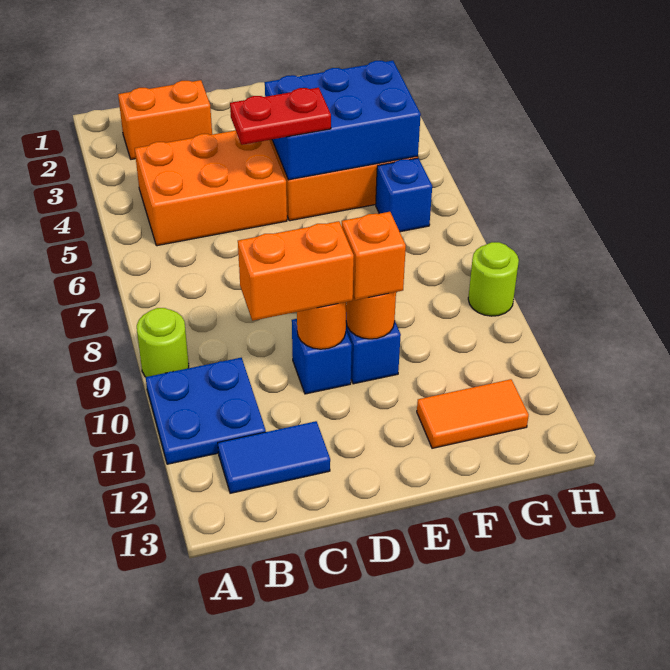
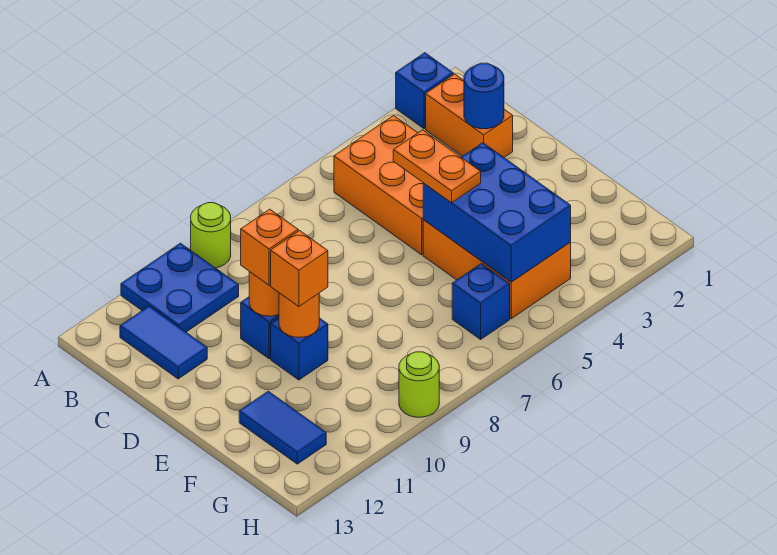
none -> blue brick A2 level 1
none -> blue round brick C2 level 2
orange brick C10:D10 level 3 -> orange brick D10 level 3
red plate D5:E5 level 3 -> orange plate D5:E5 level 3
orange tile F12:G12 level 1 -> blue tile F12:G12 level 1

